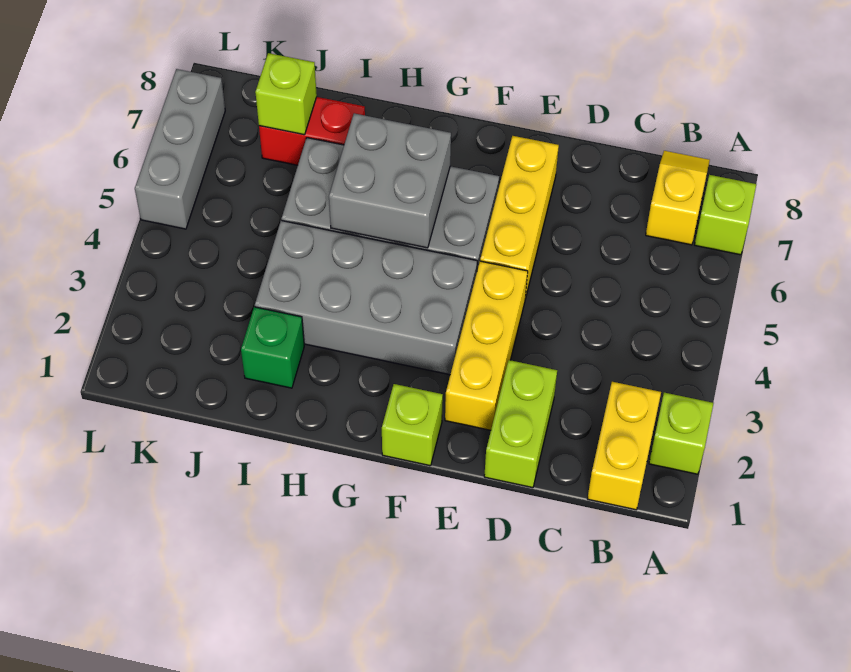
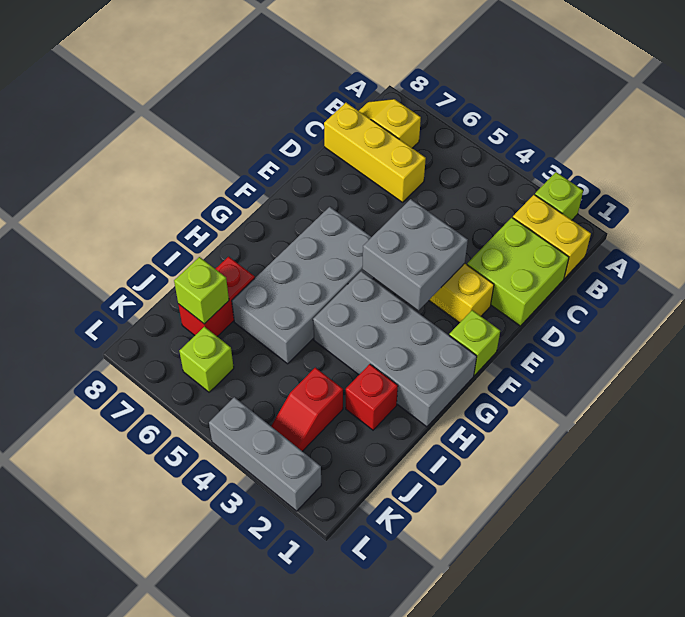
lime brick A7 level 1 -> lime brick K6 level 1
lime brick D1:D2 level 1 -> lime brick C1:D2 level 1
yellow brick E5:E7 level 1 -> yellow brick C6:C8 level 1
grey brick F3:I4 level 1 -> grey brick G1:H4 level 1
grey brick G5:H6 level 2 -> grey brick E3:F4 level 2
green brick I2 level 1 -> red brick I2 level 1
none -> red slope J3:K3 level 1 top J
grey brick L5:L7 level 1 -> grey brick L2:L4 level 1

